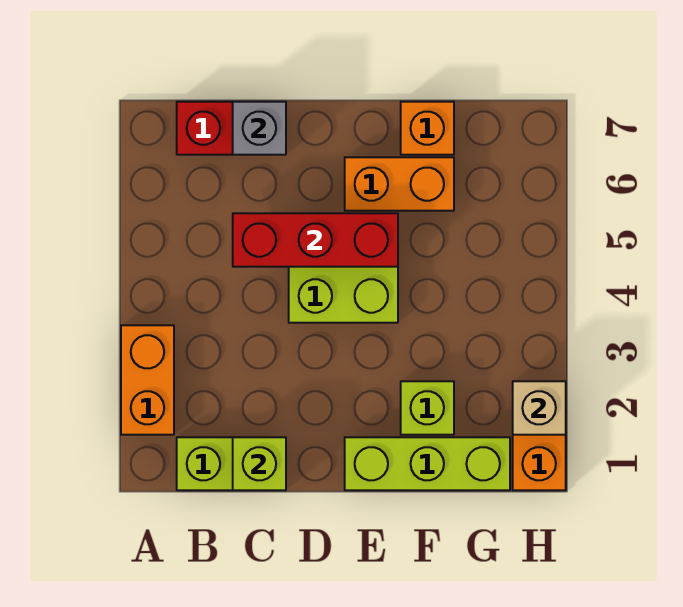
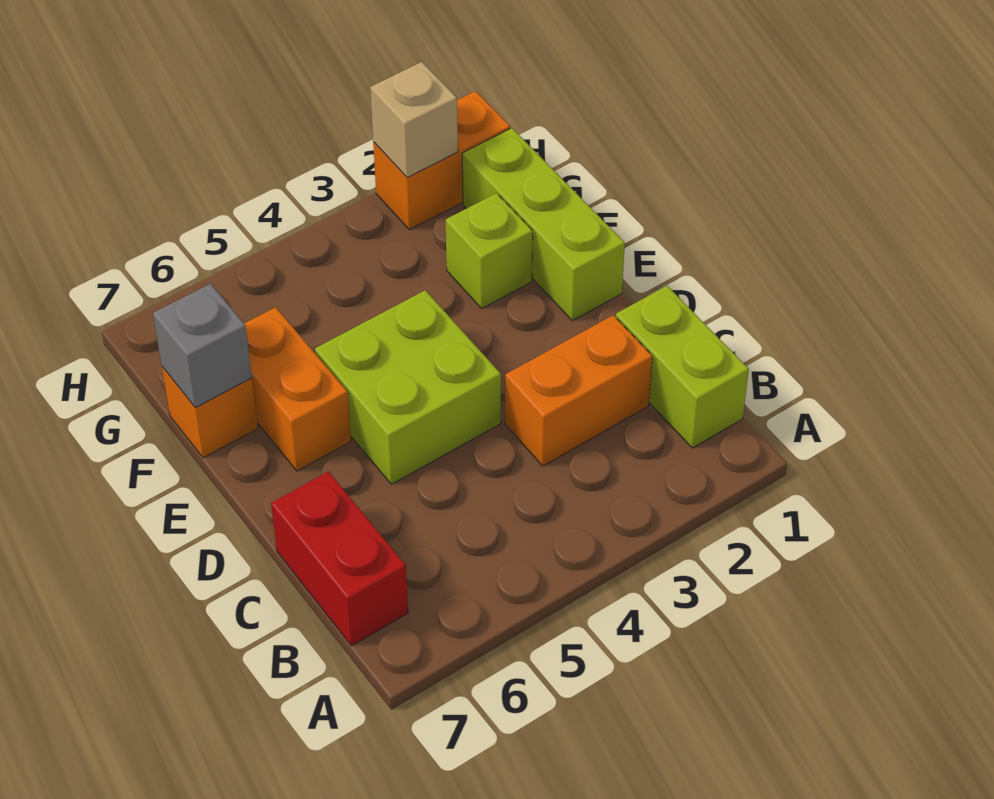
orange brick A2:A3 level 1 -> orange brick C2:C3 level 1
lime brick C1 level 2 -> none
red brick C5:E5 level 2 -> none
grey brick C7 level 2 -> grey brick F7 level 2

